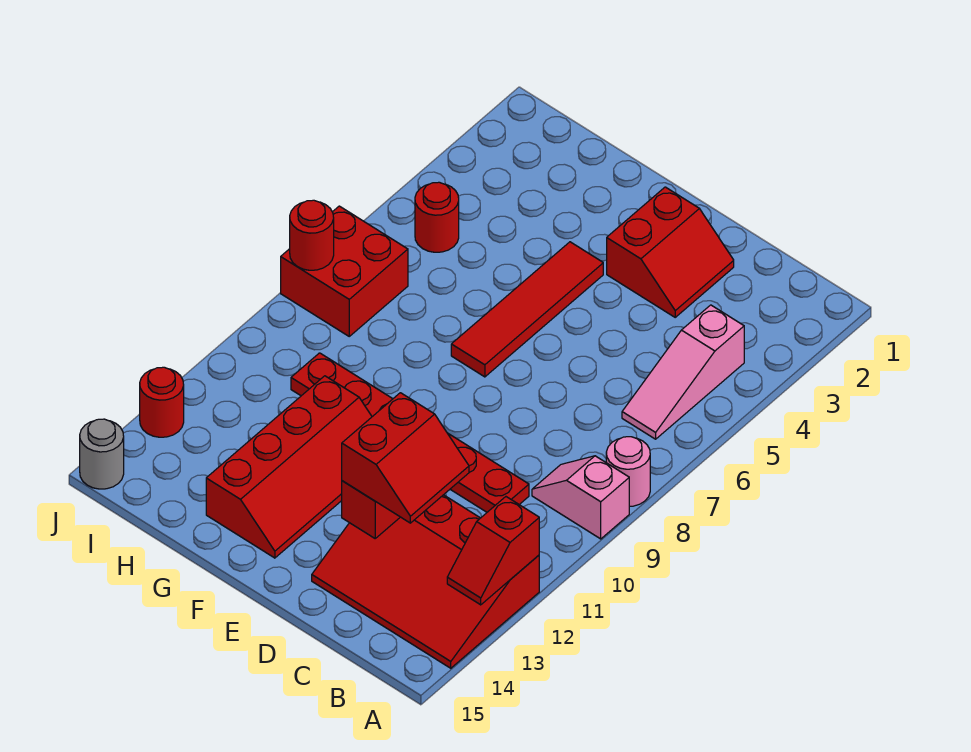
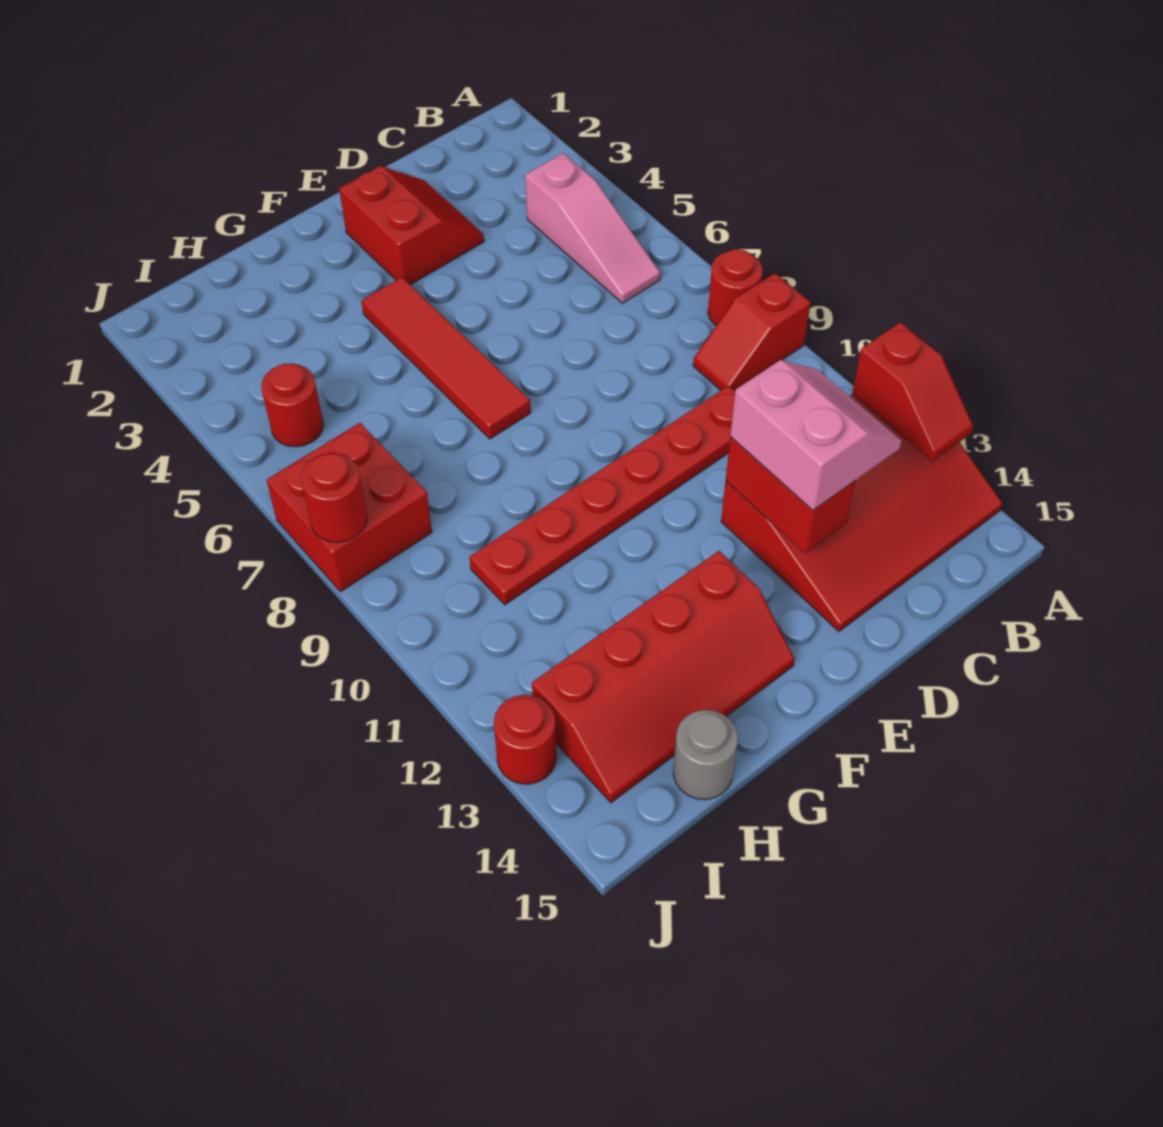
pink round brick A8 level 1 -> red round brick A8 level 1
pink slope A9:B9 level 1 top A -> red slope A9:B9 level 1 top A
red slope C12:D13 level 3 top D -> pink slope C12:D13 level 3 top D
red slope F11:G14 level 1 top G -> red slope F13:I14 level 1 top 13
grey round brick J15 level 1 -> grey round brick H15 level 1

